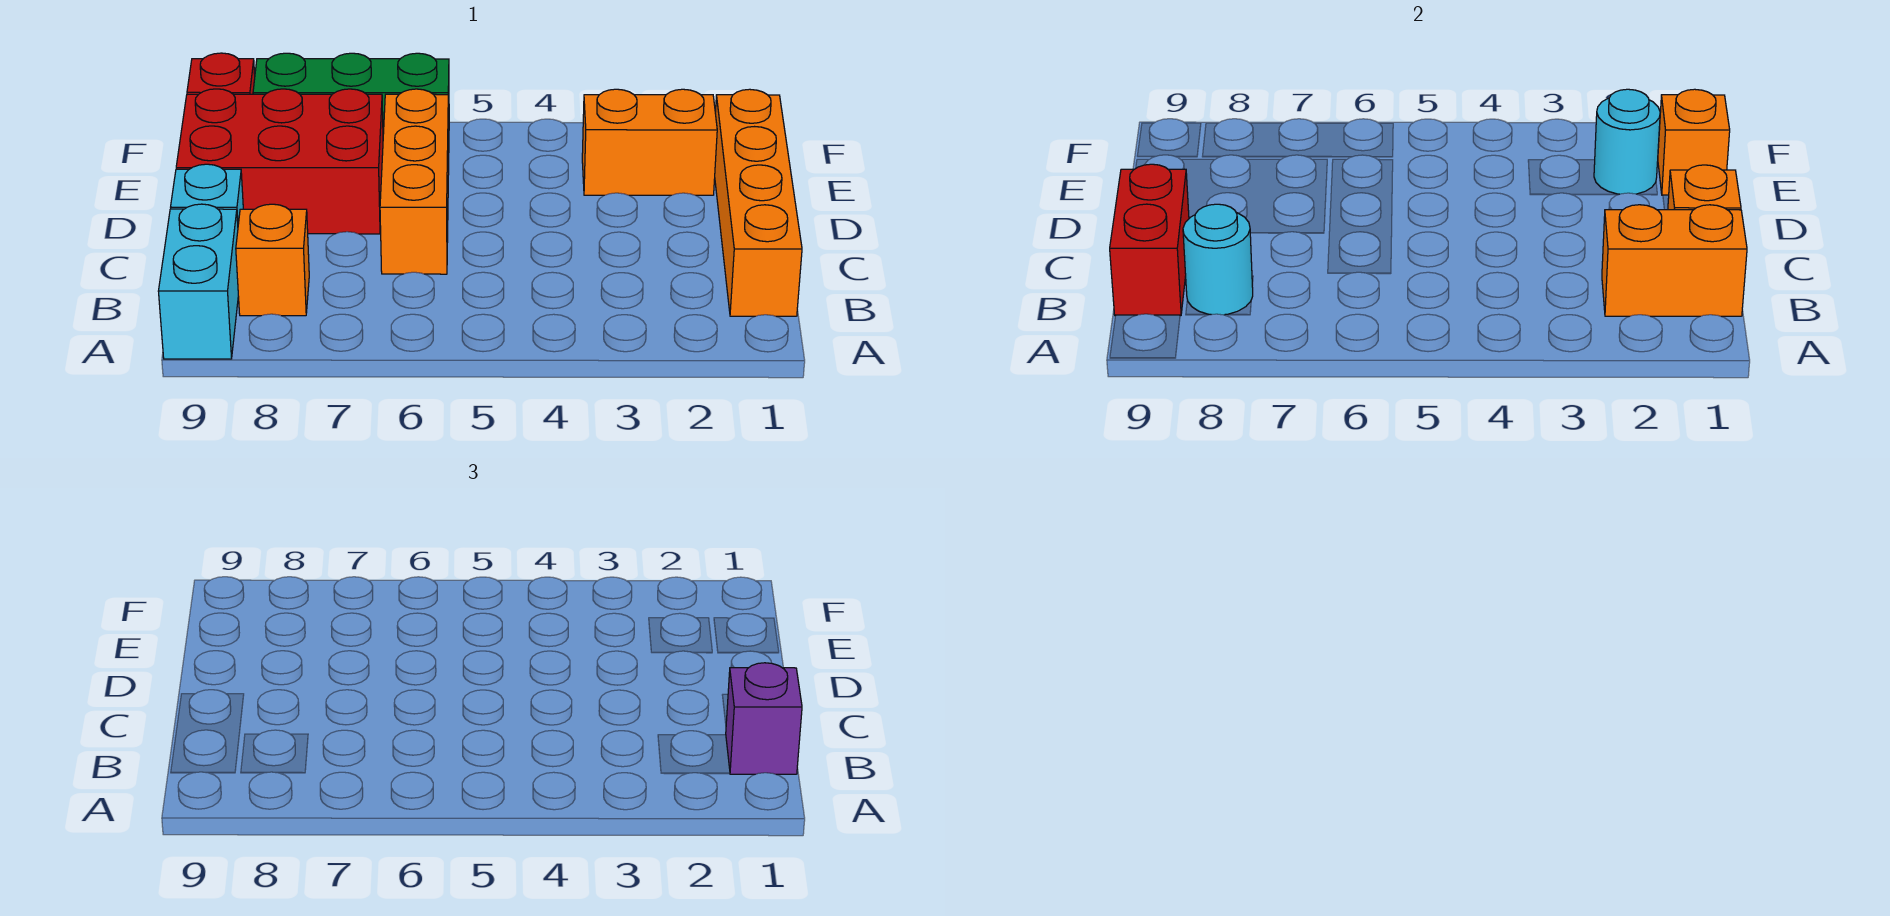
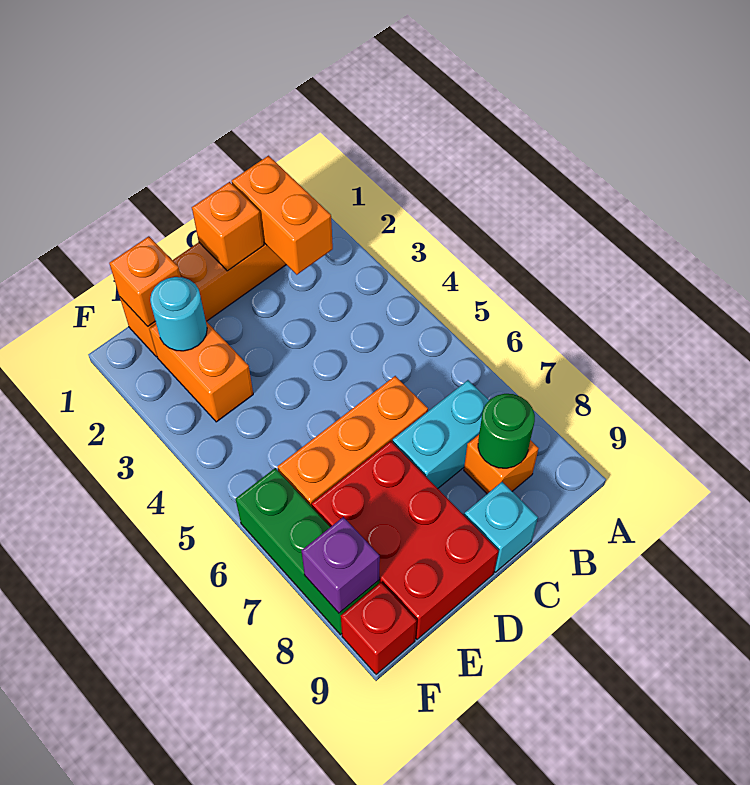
cyan brick A9:B9 level 1 -> cyan brick B7:C7 level 1
purple brick B1 level 3 -> purple brick F8 level 2
cyan round brick B8 level 2 -> green round brick B8 level 2
red brick B9:C9 level 2 -> none

